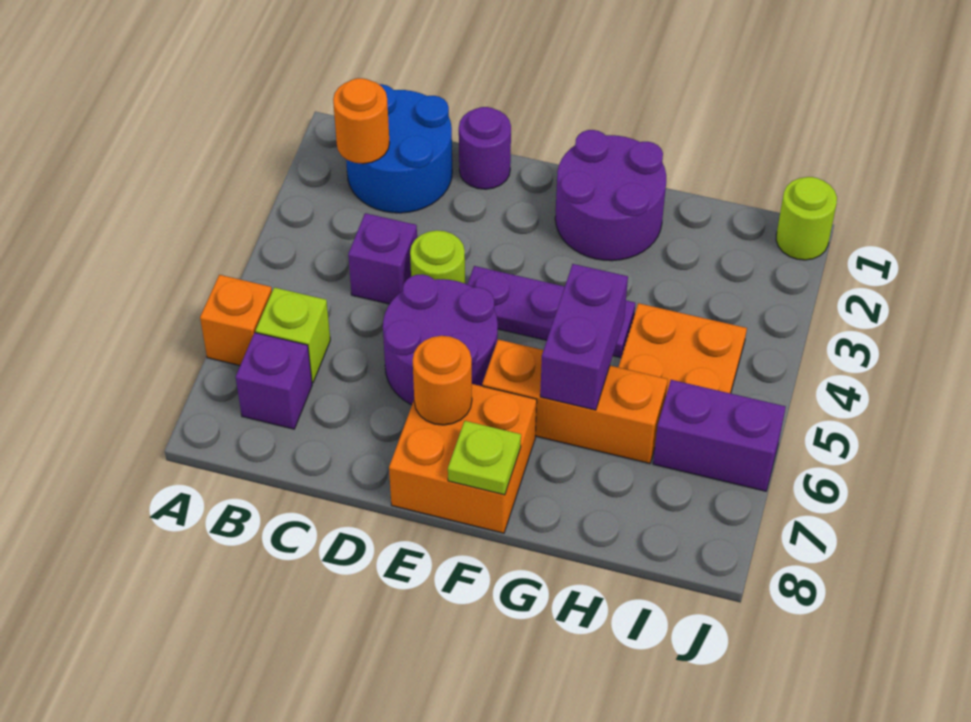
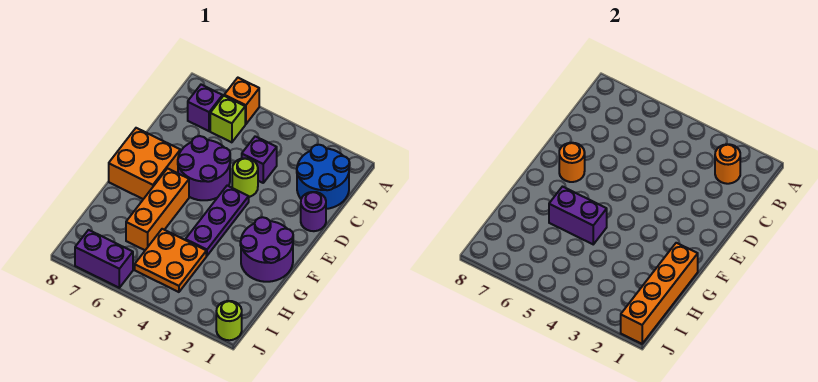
lime plate F8 level 2 -> none
none -> orange brick G1:J1 level 2
purple brick I6:J6 level 1 -> purple brick J6:J7 level 1

